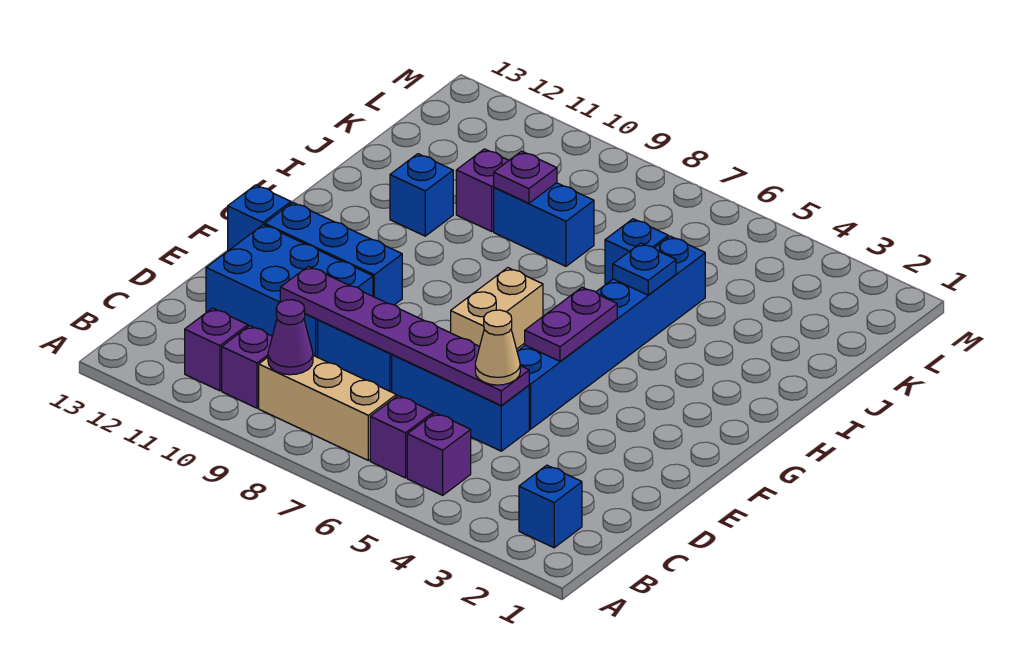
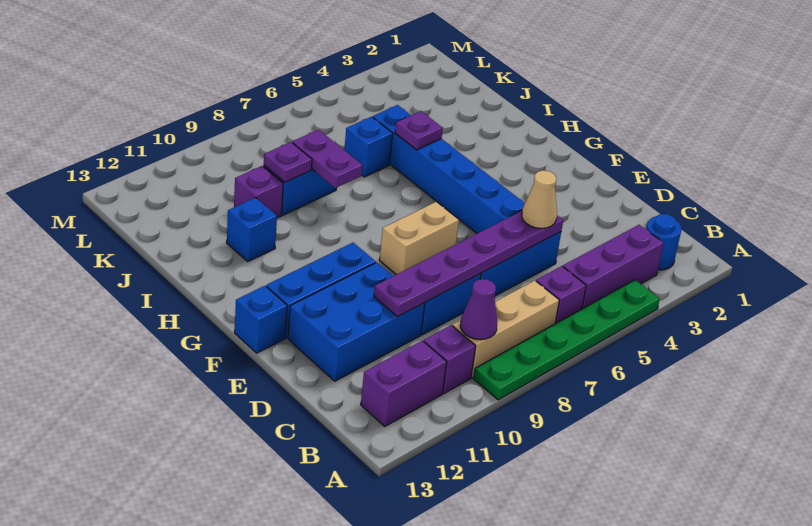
none -> green plate A4:A9 level 1
blue brick B2 level 1 -> blue round brick B2 level 1
purple brick B5 level 1 -> purple brick B3:B5 level 1
purple brick B11 level 1 -> purple brick B11:B12 level 1
purple plate F5:G5 level 2 -> purple plate I8:J8 level 2
tan brick F7:G7 level 1 -> tan brick F7:F8 level 1
blue plate I5 level 2 -> purple plate I5 level 2

